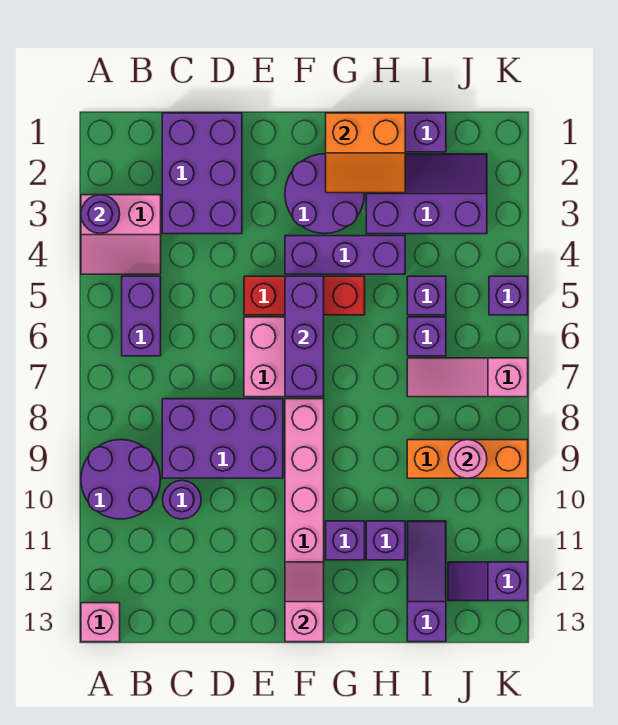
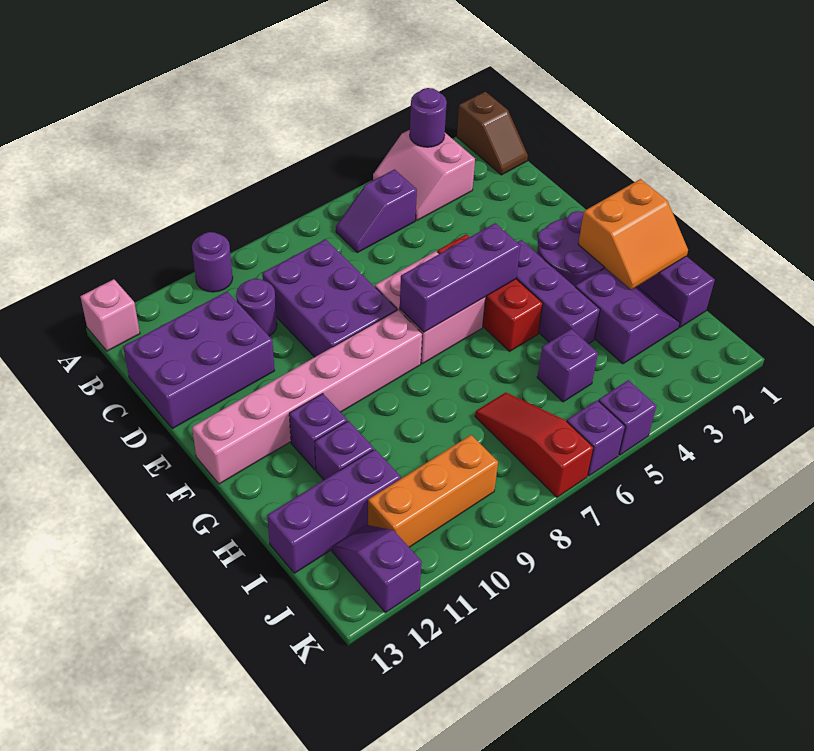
none -> brown slope A1:B1 level 1 top A
purple round brick A9:B10 level 1 -> purple round brick A10 level 1
purple brick B5:B6 level 1 -> purple slope B5:B6 level 1 top 5
purple brick C1:D3 level 1 -> purple brick C11:D13 level 1
pink slope F12:F13 level 2 top 13 -> none
orange slope G1:H2 level 2 top 1 -> orange slope G1:H2 level 2 top G
purple slope H2:J3 level 1 top 3 -> purple slope H2:I3 level 1 top 3
purple brick I6 level 1 -> purple brick K6 level 1
pink slope I7:K7 level 1 top K -> red slope I7:K7 level 1 top K
orange brick I9:K9 level 1 -> orange brick J9:J11 level 1
purple slope I11:I13 level 1 top 13 -> purple brick I11:I13 level 1
pink round brick J9 level 2 -> none

